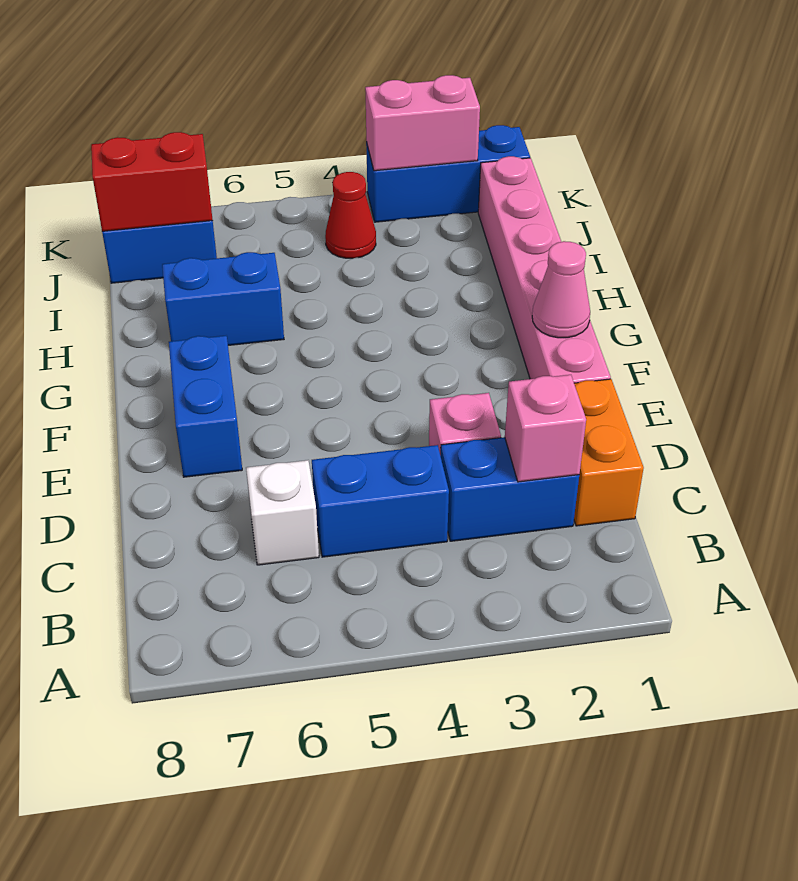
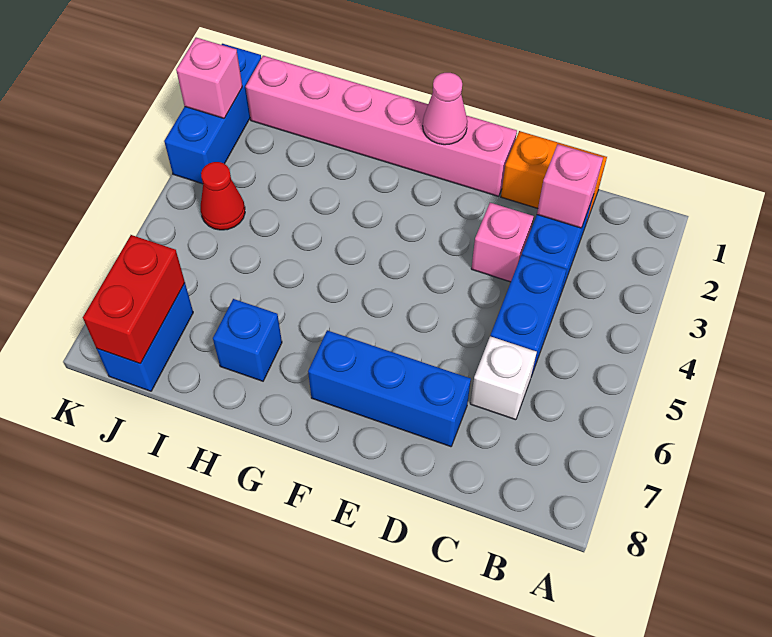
blue brick E7:F7 level 1 -> blue brick D7:F7 level 1
blue brick H6:H7 level 1 -> blue brick H7 level 1
pink brick K2:K3 level 2 -> pink brick K2 level 2

